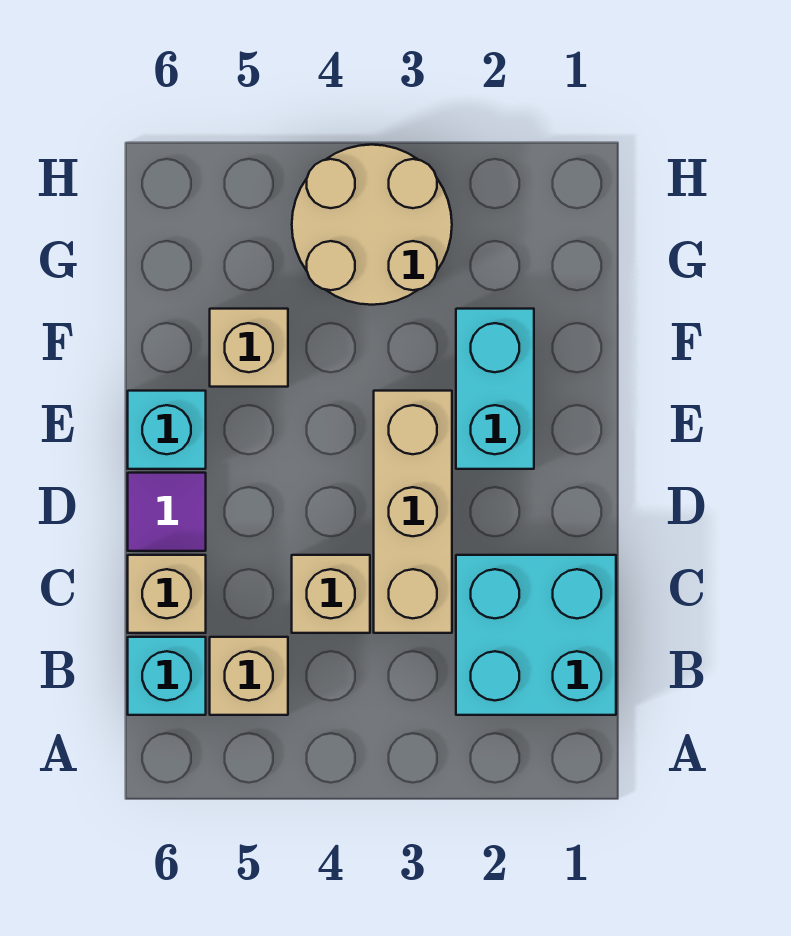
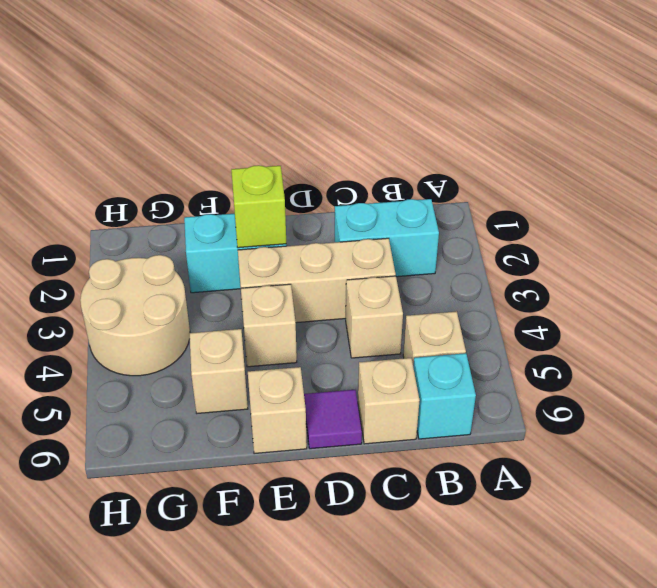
cyan brick B1:C2 level 1 -> cyan brick B2:C2 level 1
none -> lime brick E2 level 2
none -> tan brick E4 level 1
cyan brick E6 level 1 -> tan brick E6 level 1

